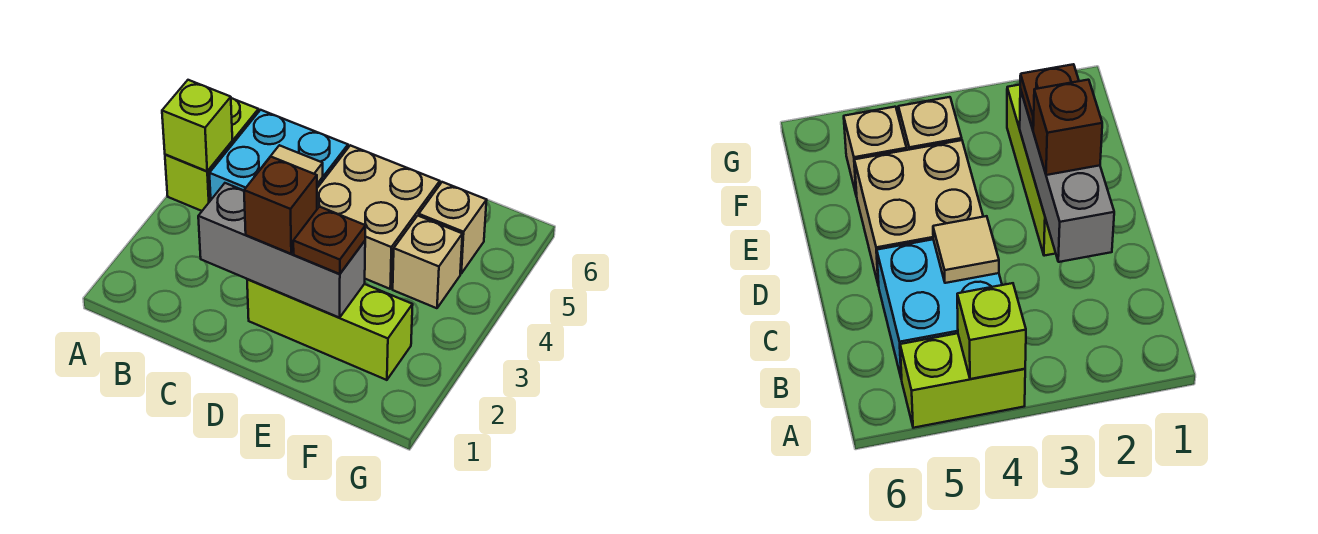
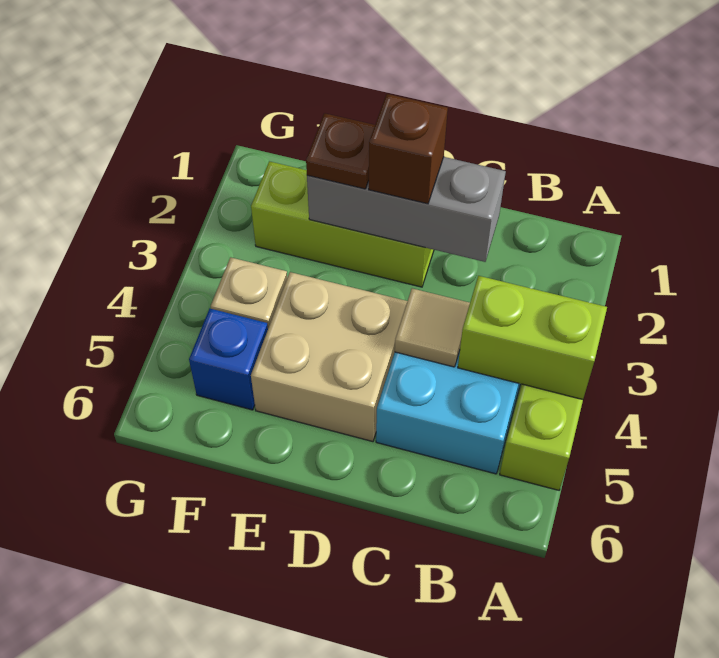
lime brick A4 level 2 -> lime brick A4:B4 level 2
tan brick F5 level 1 -> blue brick F5 level 1

